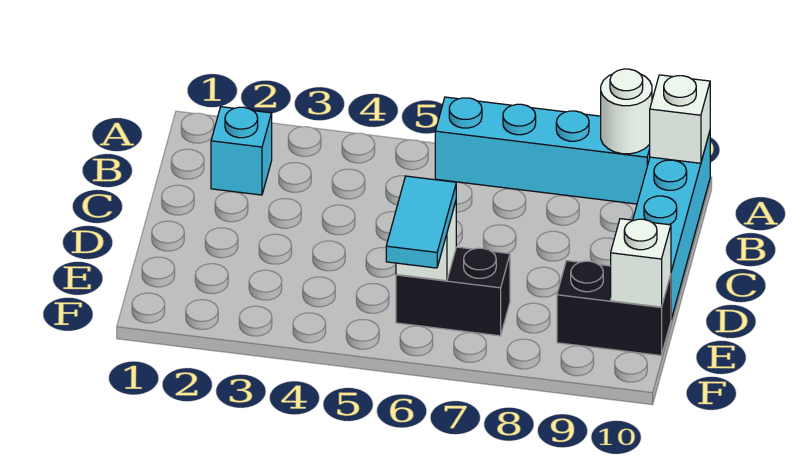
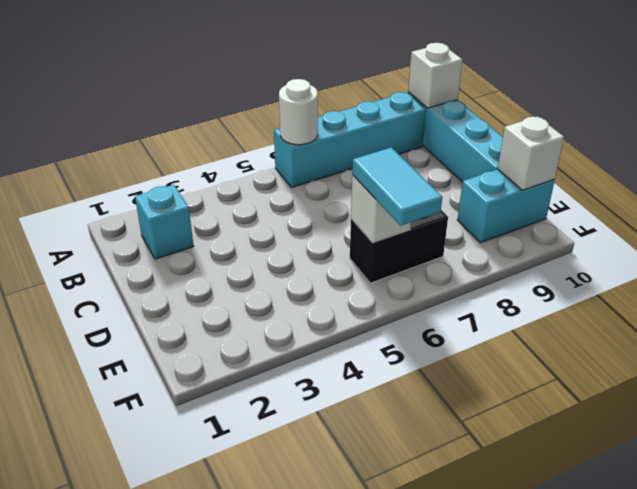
white round brick A9 level 2 -> white round brick A6 level 2
black brick E9:E10 level 1 -> cyan brick E9:E10 level 1

